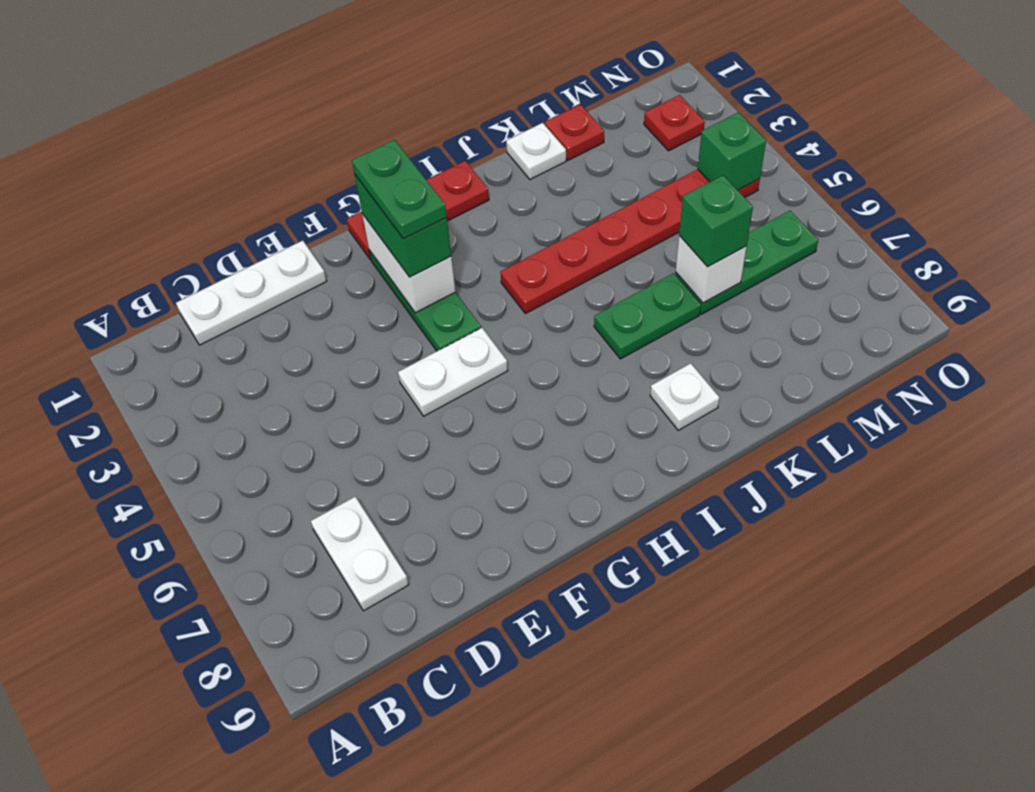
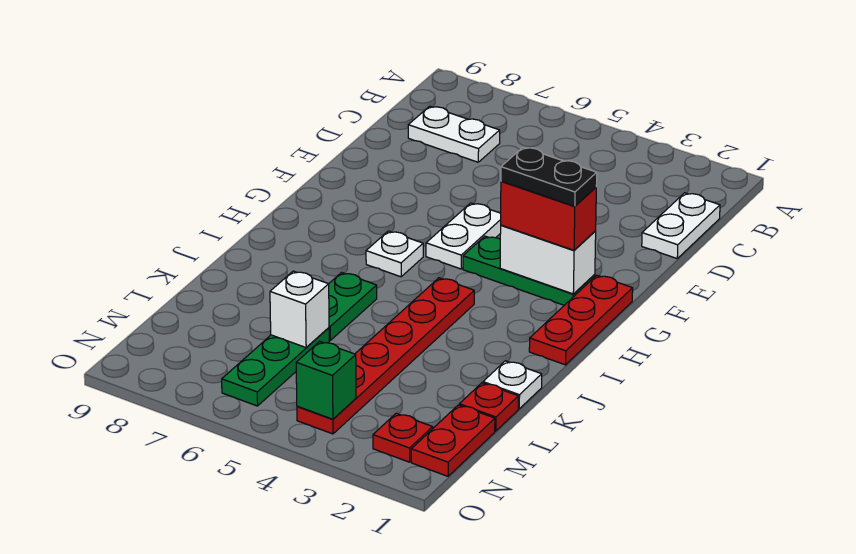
white plate C1:E1 level 1 -> white plate C1:D1 level 1
green brick G2:G3 level 3 -> red brick G2:G3 level 3
green plate G2:G3 level 4 -> black plate G2:G3 level 4
white plate J8 level 1 -> white plate H6 level 1
green brick L6 level 3 -> none
none -> red plate M1:N1 level 1

